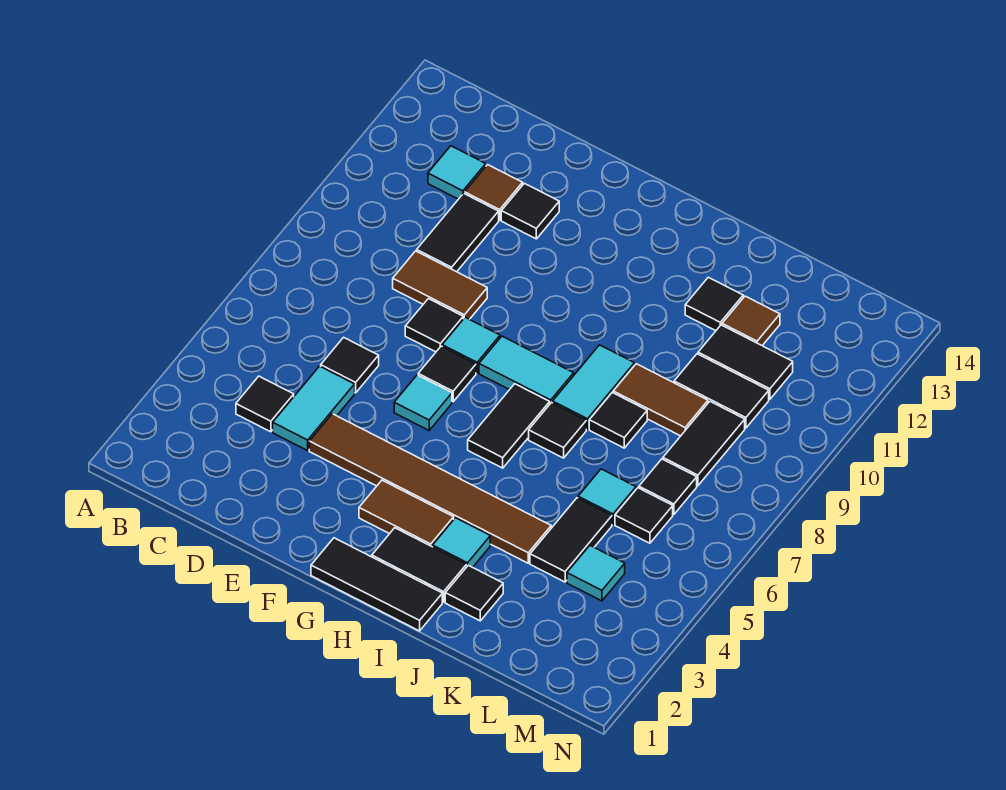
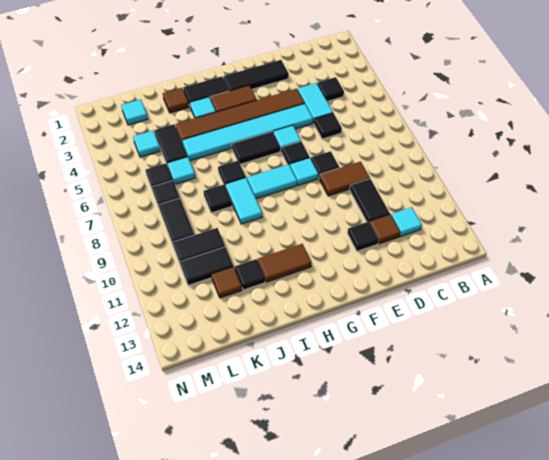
none -> cyan tile E5:J5 level 1
black tile G1:I1 level 1 -> black tile E2:G2 level 1
black tile H6:H7 level 1 -> black tile G6:H6 level 1
black tile J2 level 1 -> brown tile J2 level 1
brown tile J9:K9 level 1 -> brown tile H12:I12 level 1
none -> cyan tile L2 level 1

